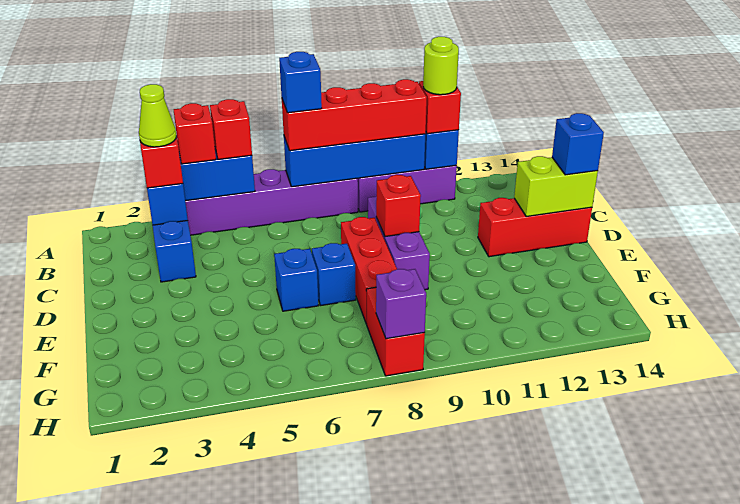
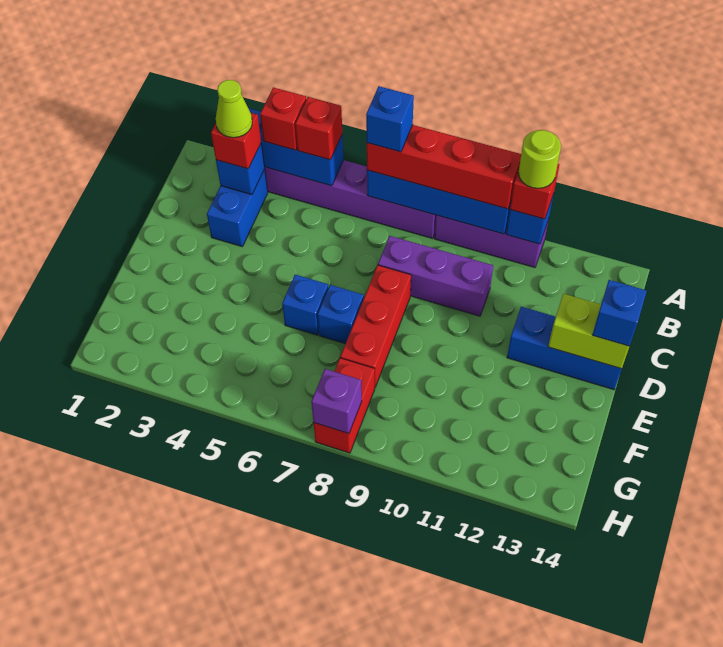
purple brick C9:E9 level 1 -> purple brick C8:C10 level 1
red brick D9 level 2 -> none
red brick D12:D14 level 1 -> blue brick D12:D14 level 1

